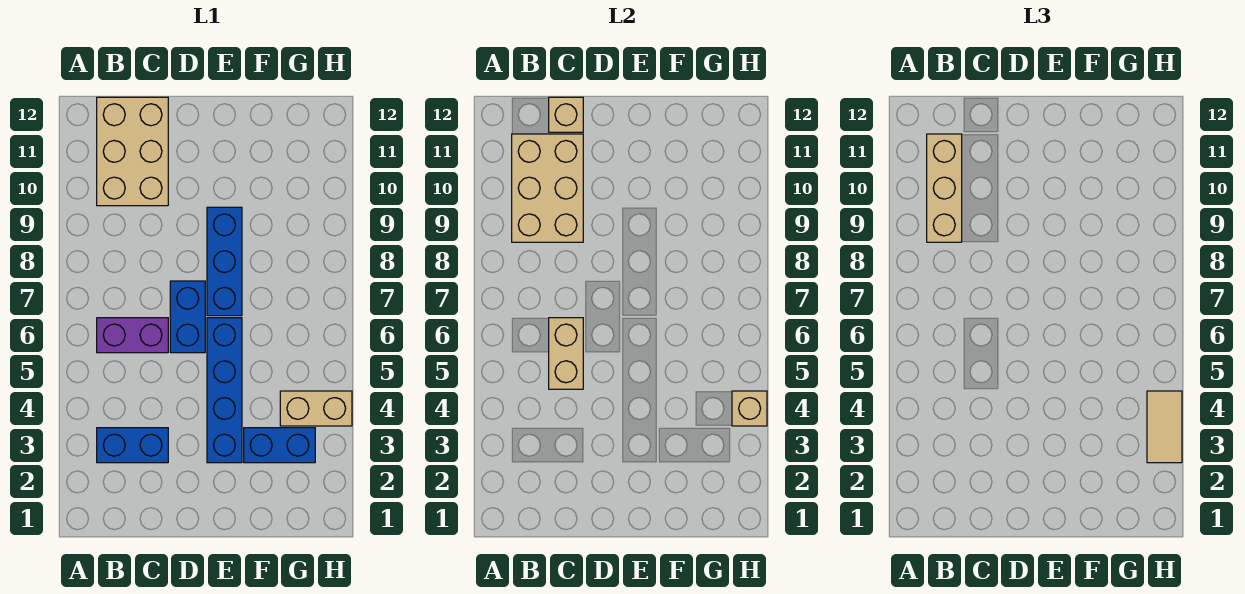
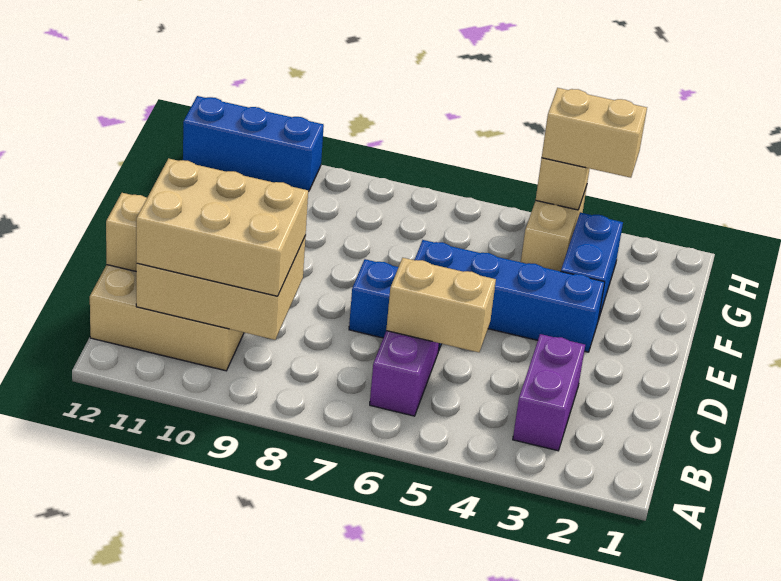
blue brick B3:C3 level 1 -> purple brick B3:C3 level 1
tan brick B9:B11 level 3 -> tan brick B9:C11 level 3
blue brick E7:E9 level 1 -> blue brick H10:H12 level 1
tan tile H3:H4 level 3 -> tan brick H3:H4 level 3

